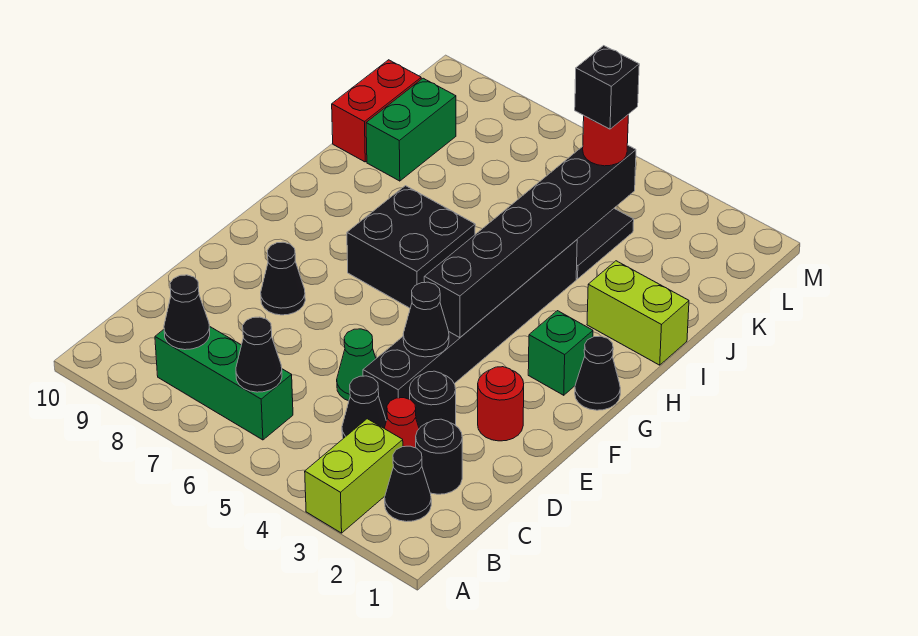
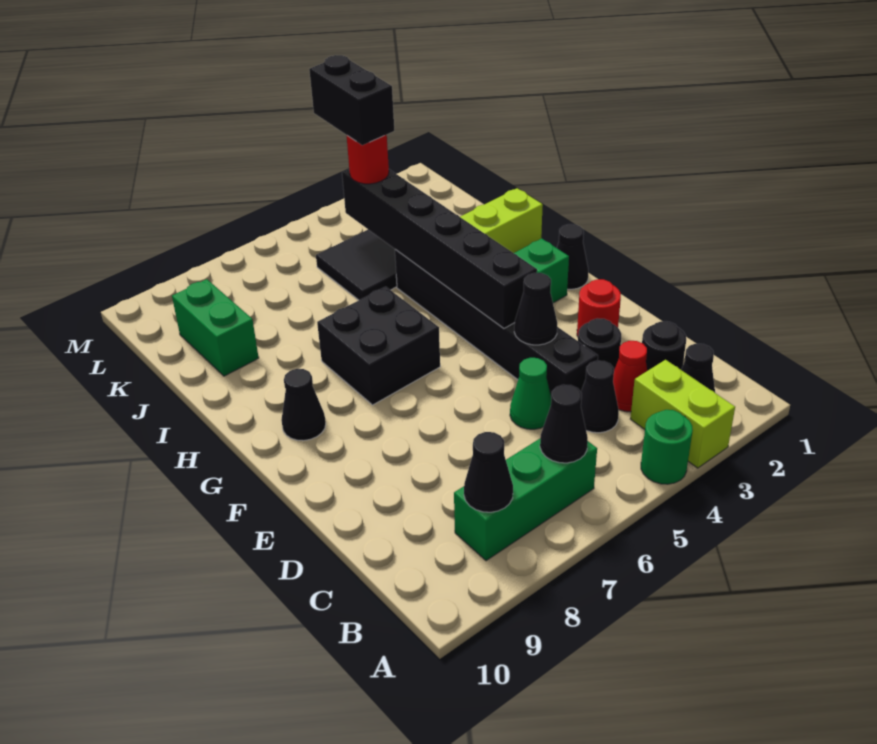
none -> green round brick A4 level 1
black cone E8 level 1 -> black cone G9 level 1
red brick J10:K10 level 1 -> none
black brick K4 level 4 -> black brick K4:L4 level 4

